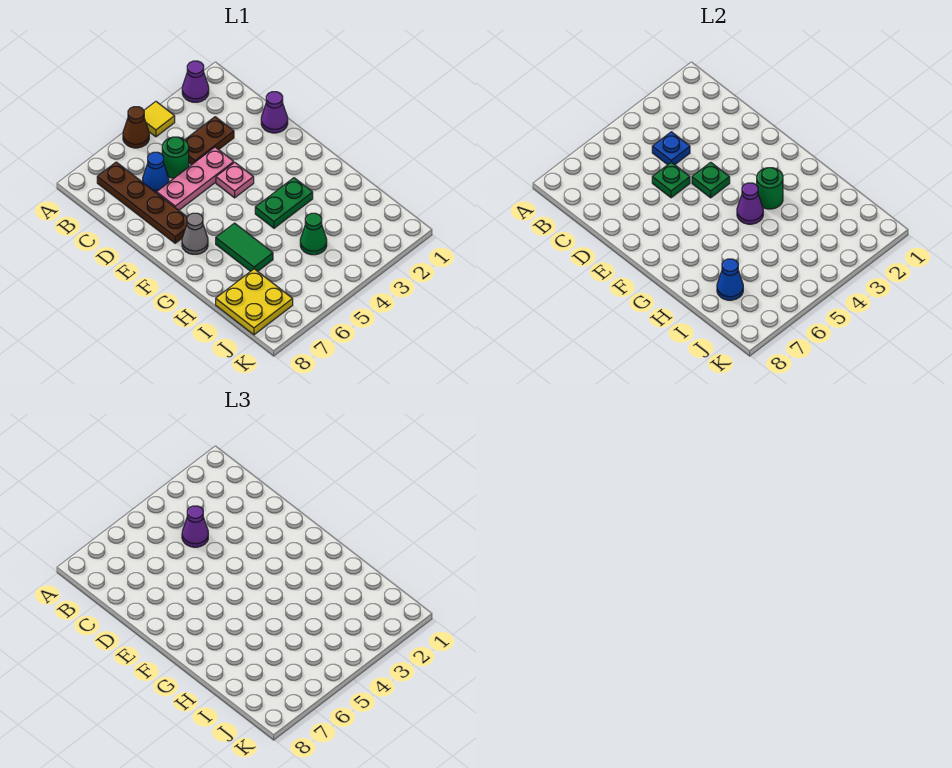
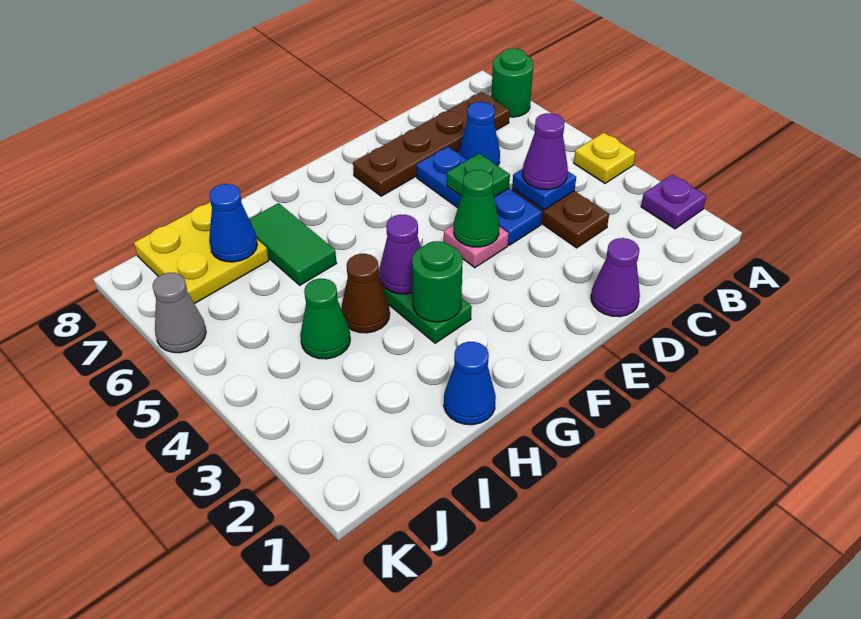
purple cone A2 level 1 -> purple plate A2 level 1
yellow tile A4 level 1 -> yellow plate A4 level 1
brown cone A5 level 1 -> brown cone H4 level 1
green round brick C5 level 1 -> green round brick A7 level 1
pink plate D4:D6 level 1 -> blue plate D4:D6 level 1
green plate E4 level 2 -> green cone E4 level 2
grey cone F7 level 1 -> grey cone K6 level 1
green tile G6:H6 level 1 -> green tile H6:H7 level 1
none -> blue cone H1 level 1

